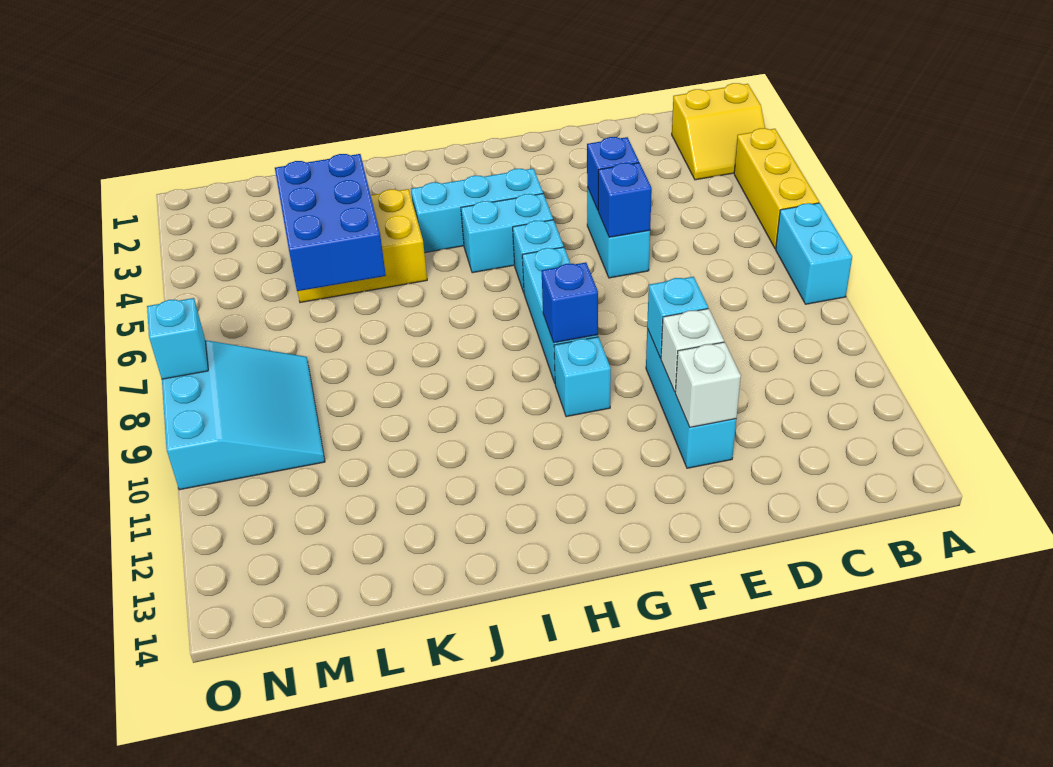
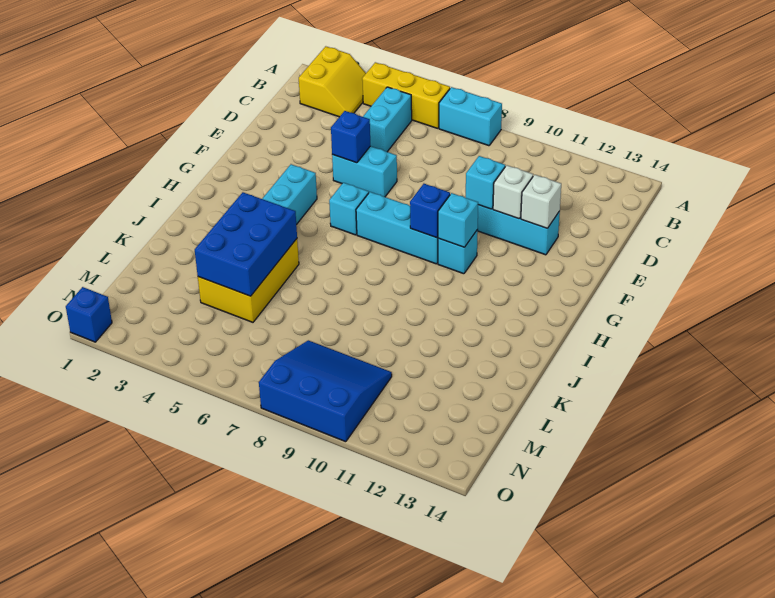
blue brick E6 level 2 -> blue brick O1 level 1
cyan brick G5:H5 level 1 -> cyan brick B5:C5 level 1
blue brick K4:L6 level 2 -> blue brick J4:L5 level 2
cyan slope M8:O10 level 1 top O -> blue slope M8:O10 level 1 top O
cyan brick O8 level 2 -> cyan brick G10 level 2

